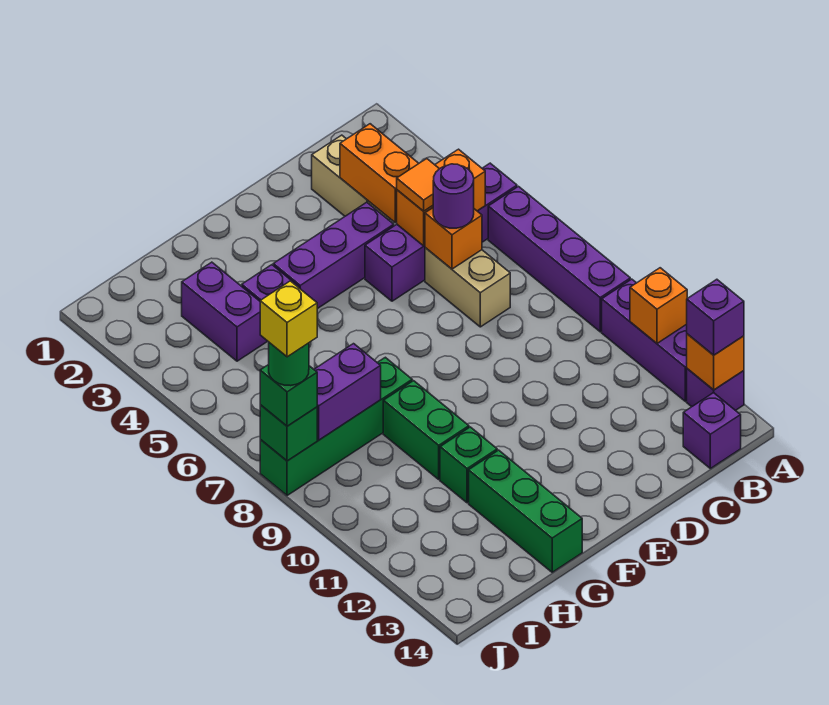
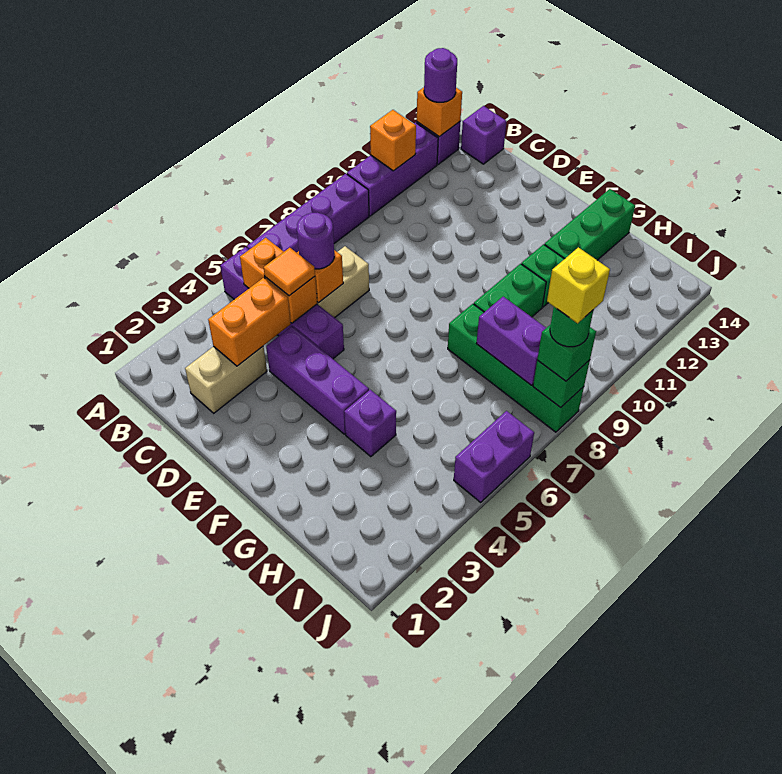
purple brick A13 level 3 -> purple round brick A13 level 3
purple brick H3:H4 level 1 -> purple brick J5:J6 level 1

